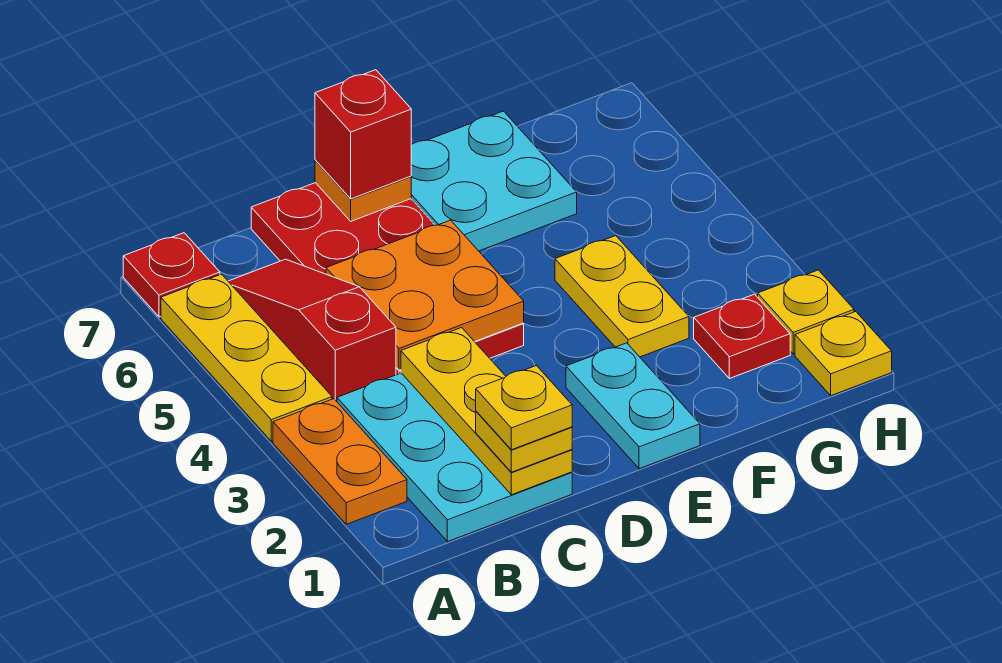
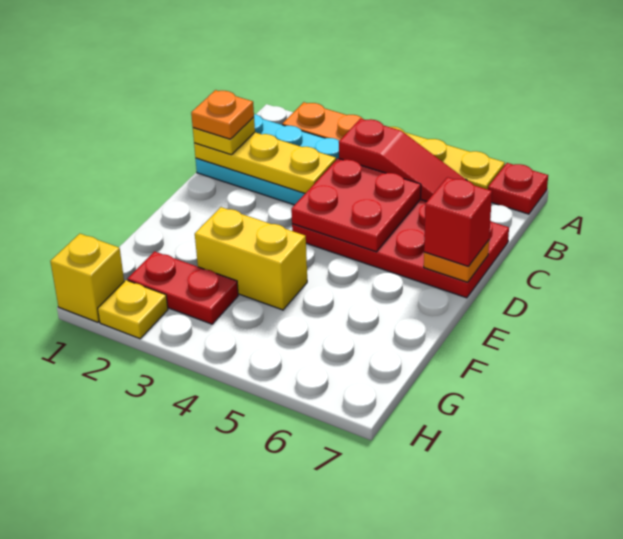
yellow plate C1 level 4 -> orange plate C1 level 4
orange plate C4:D5 level 2 -> red plate C4:D5 level 2
cyan plate E1:E2 level 1 -> none
cyan plate E6:F7 level 1 -> none
yellow plate F3:F4 level 1 -> yellow brick F3:F4 level 1
red plate G2 level 1 -> red plate G2:G3 level 1
yellow plate H1 level 1 -> yellow brick H1 level 1

